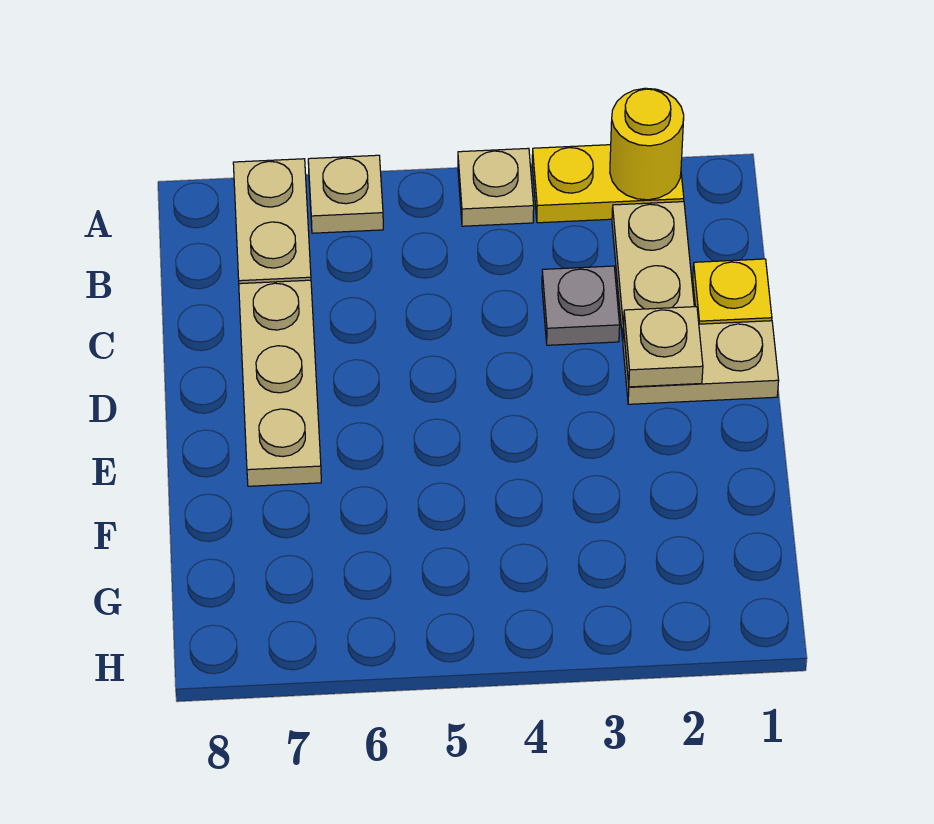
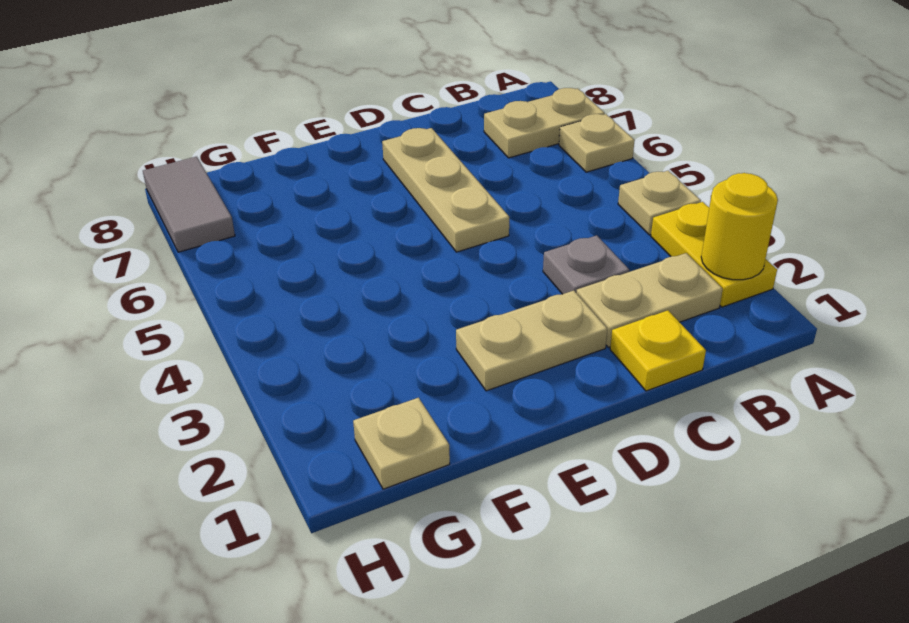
tan plate C7:E7 level 1 -> tan plate D5:D7 level 1
tan plate D1:D2 level 1 -> tan plate D2:E2 level 1
tan plate D2 level 2 -> tan plate G1 level 1
none -> grey tile H7:H8 level 1

